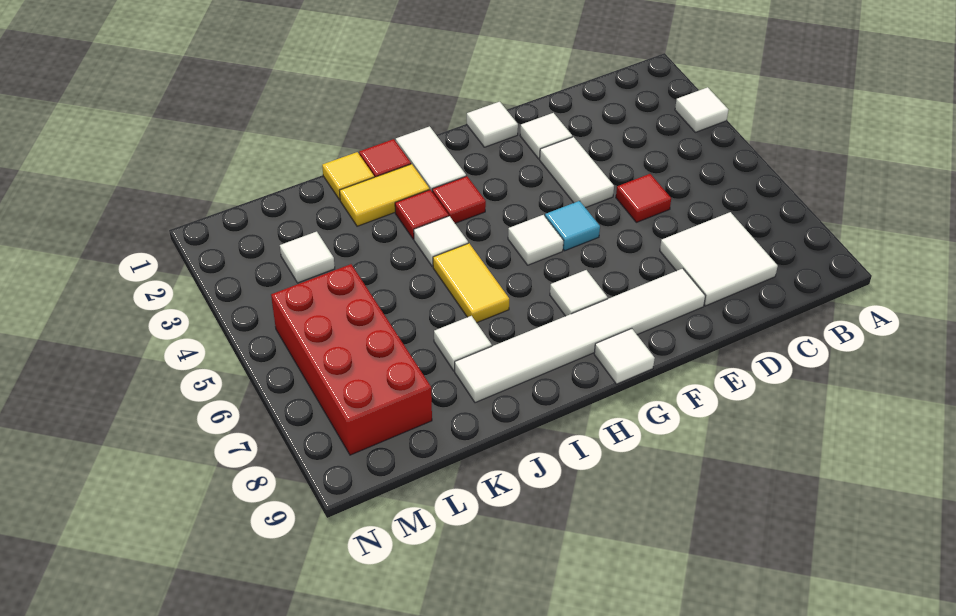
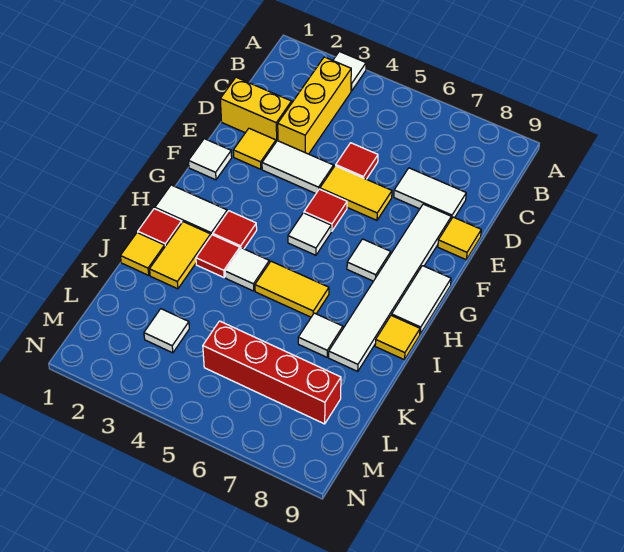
none -> yellow brick B3:D3 level 1
white tile C7:D8 level 1 -> white tile D7:D8 level 1
none -> yellow brick D1:D2 level 1
white tile E2 level 1 -> yellow tile E2 level 1
none -> yellow tile E5:E6 level 1
none -> yellow tile E9 level 1
cyan tile F5 level 1 -> red tile F5 level 1
white tile G9 level 1 -> white tile G9:H9 level 1
none -> yellow tile I9 level 1
red brick L5:M8 level 1 -> red brick L5:L8 level 1

